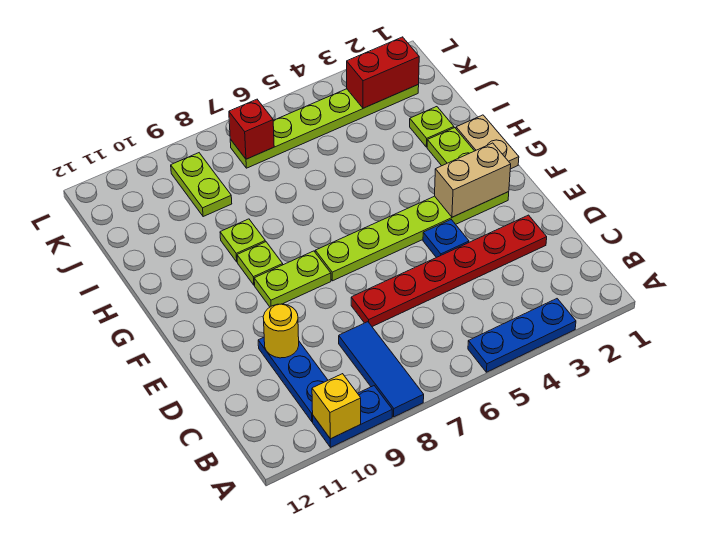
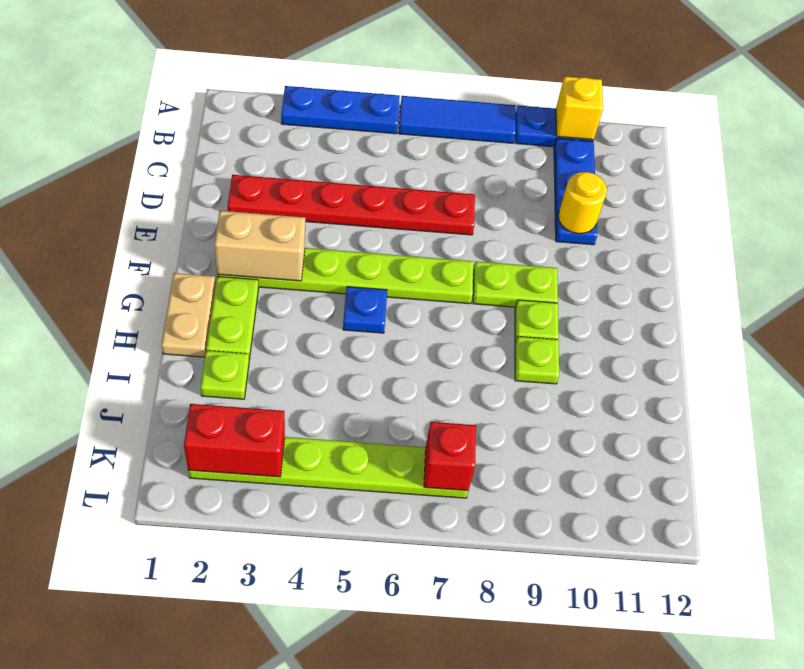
blue tile A8:C8 level 1 -> blue tile A6:A8 level 1
blue plate E4 level 1 -> blue plate G5 level 1
lime plate J9:K9 level 1 -> none

